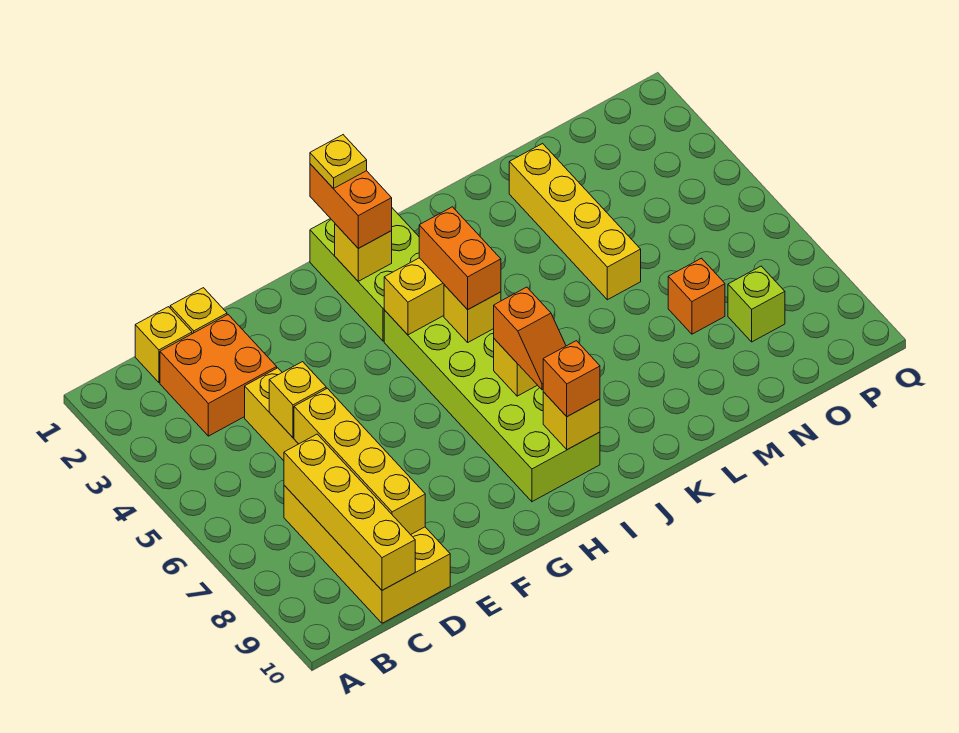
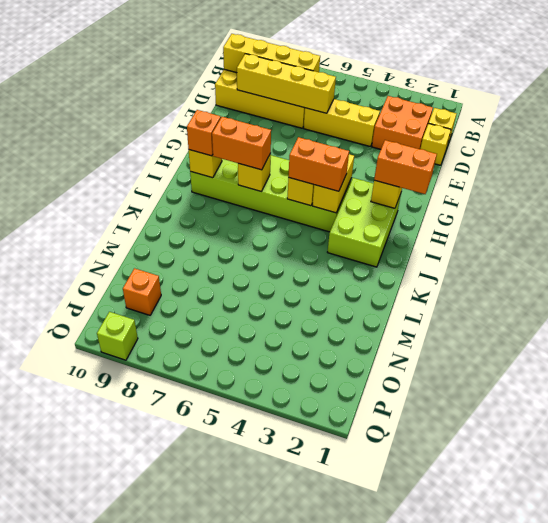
yellow brick D5 level 2 -> none
lime brick H1:I3 level 1 -> lime brick H2:J3 level 1
yellow plate H1 level 4 -> none
orange slope I7:I8 level 3 top 7 -> orange brick I7:I8 level 3
yellow brick M2:M5 level 1 -> none
orange brick N7 level 1 -> orange brick O9 level 1
lime brick O8 level 1 -> lime brick Q9 level 1

